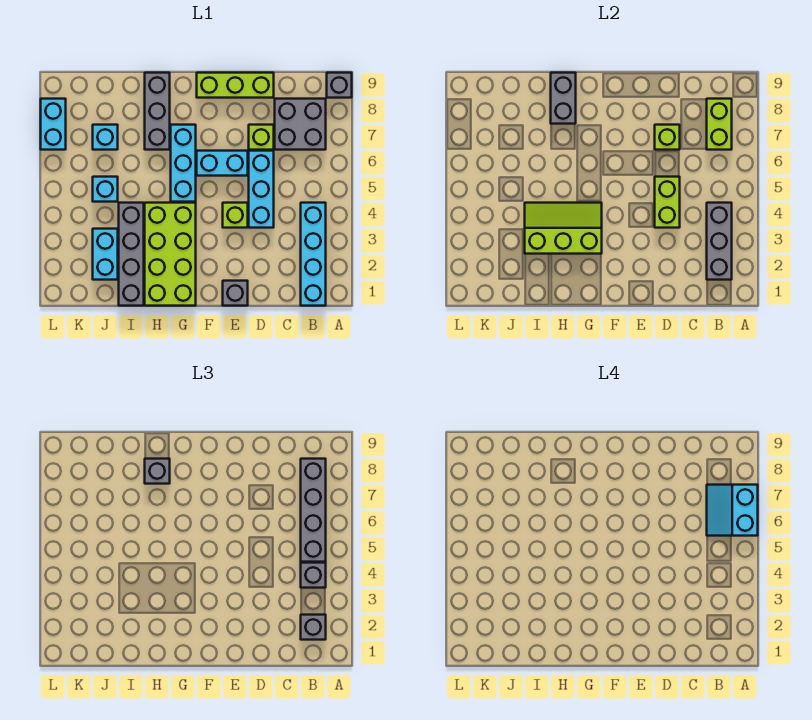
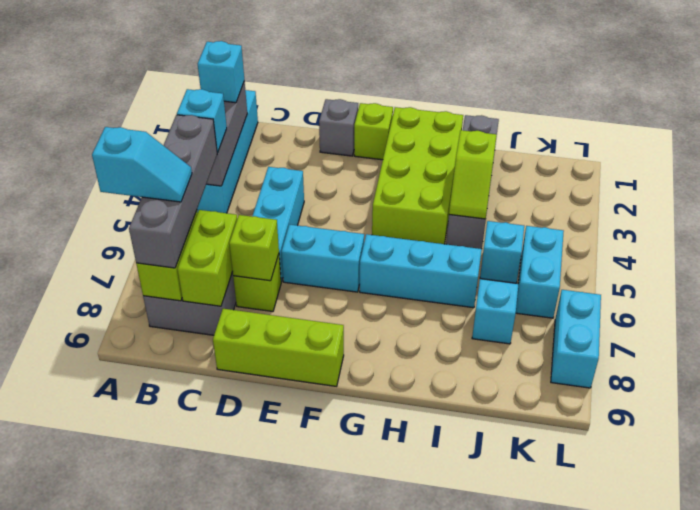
cyan slope A6:B7 level 4 top A -> cyan slope A7:B7 level 4 top A
grey brick A9 level 1 -> none
grey brick B2 level 3 -> cyan brick B2 level 3
grey brick B4 level 3 -> cyan brick B4 level 3
lime brick D4:D5 level 2 -> lime brick C7:C8 level 2
lime brick E4 level 1 -> lime brick F1 level 1
lime slope G3:I4 level 2 top 3 -> lime slope I3:I4 level 2 top 3
cyan brick G5:G7 level 1 -> cyan brick G6:I6 level 1
grey brick H7:H9 level 1 -> none
grey brick H8:H9 level 2 -> none
grey brick H8 level 3 -> none
cyan brick J2:J3 level 1 -> cyan brick K5:K6 level 1

